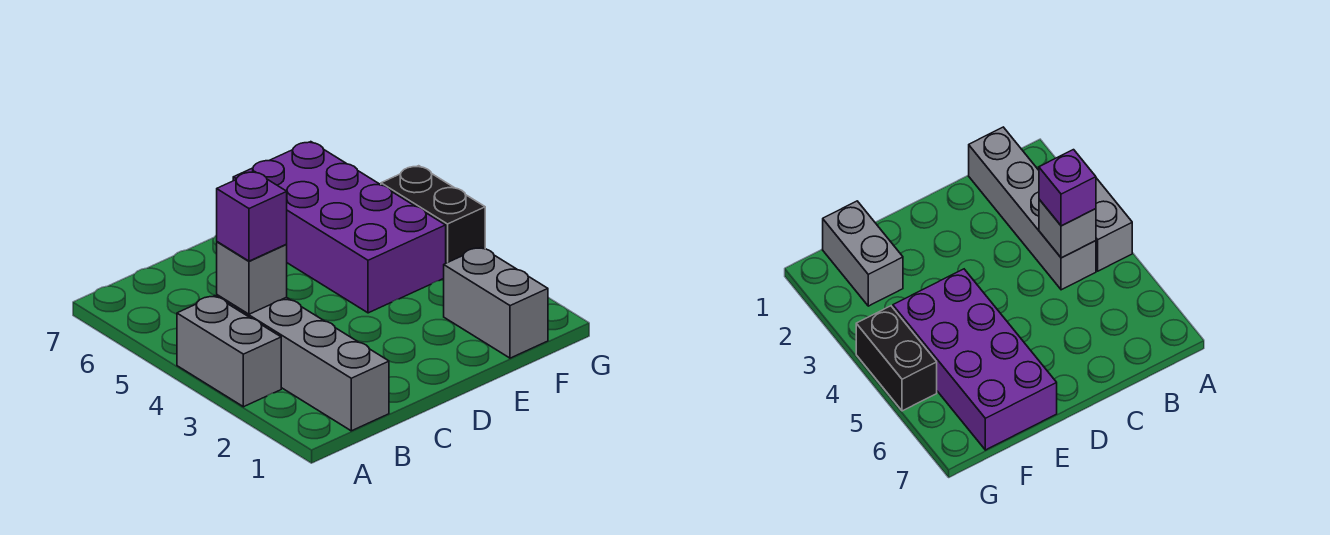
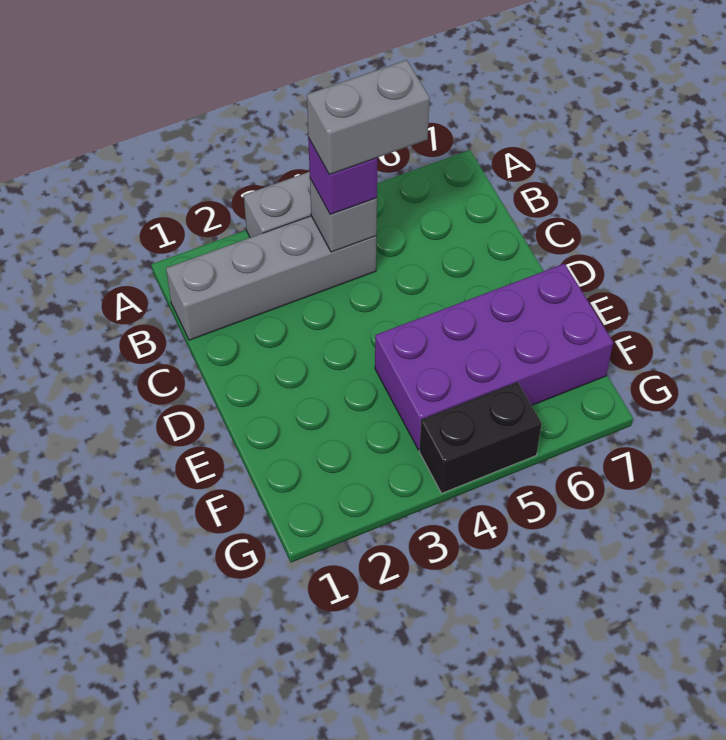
grey brick F1:F2 level 1 -> grey brick B4:B5 level 4

